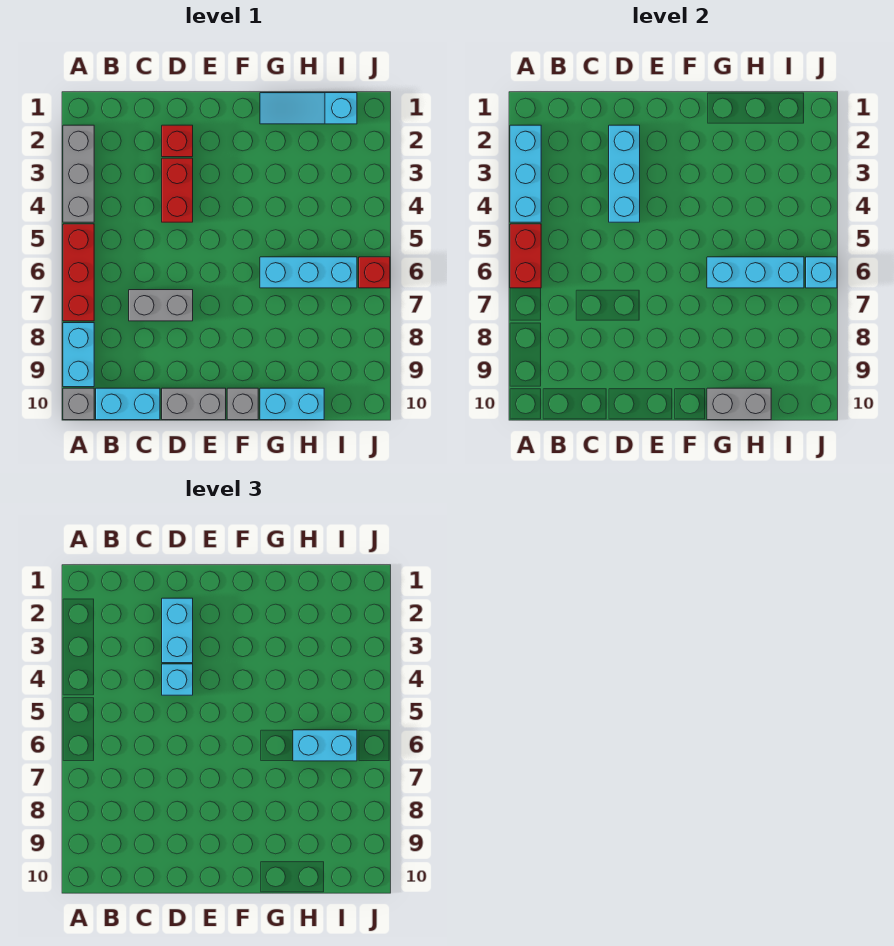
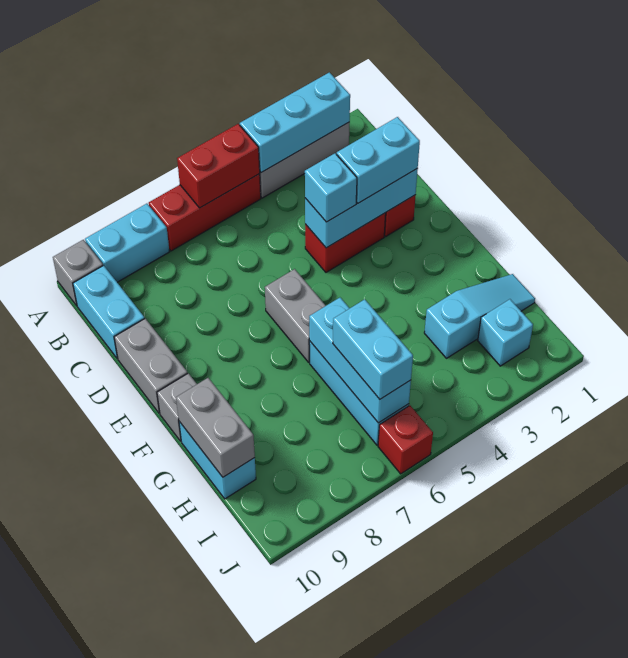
grey brick C7:D7 level 1 -> grey brick E6:F6 level 1
cyan slope G1:I1 level 1 top I -> cyan slope H1:H3 level 1 top 3
cyan brick J6 level 2 -> cyan brick I2 level 1

